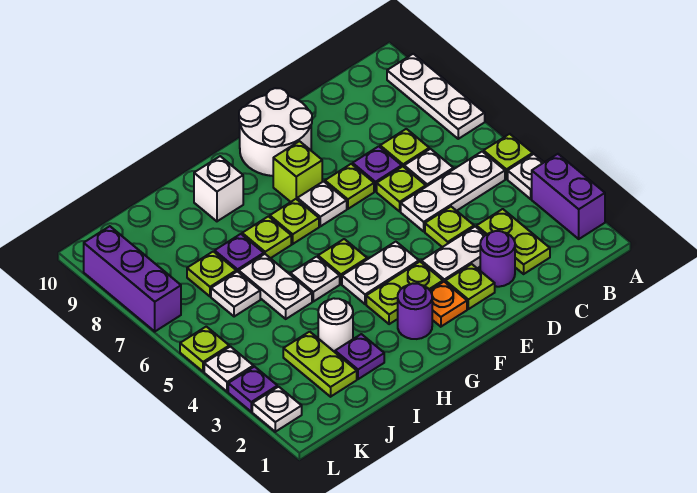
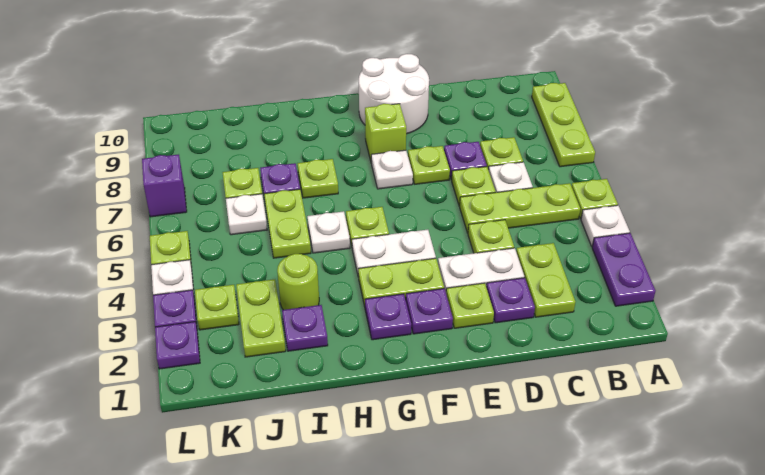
purple brick A2:A3 level 1 -> purple plate A2:A3 level 1
white plate A7:A9 level 1 -> lime plate A7:A9 level 1
white plate B5:D5 level 1 -> lime plate B5:D5 level 1
purple round brick D2 level 1 -> purple plate D2 level 1
orange plate F2 level 1 -> purple plate F2 level 1
purple round brick G2 level 1 -> purple plate G2 level 1
lime plate G7 level 1 -> lime plate K3 level 1
white brick H9 level 1 -> none
white round brick I3 level 1 -> lime round brick I3 level 1
white plate I5:I6 level 1 -> lime plate I5:I6 level 1
white plate L2 level 1 -> purple plate L2 level 1
purple brick L7:L9 level 1 -> purple brick L7 level 1

